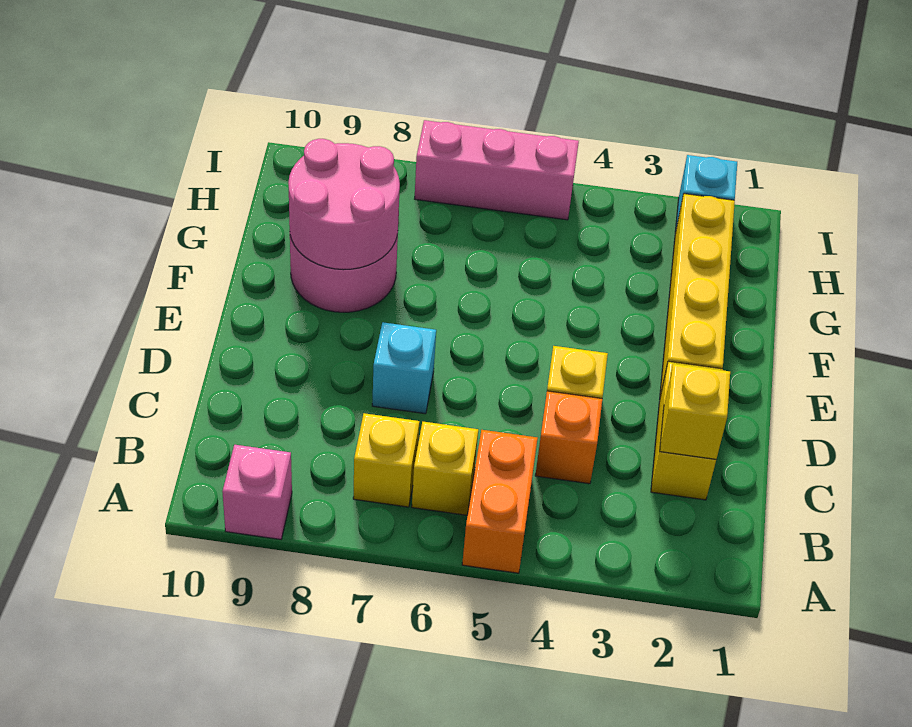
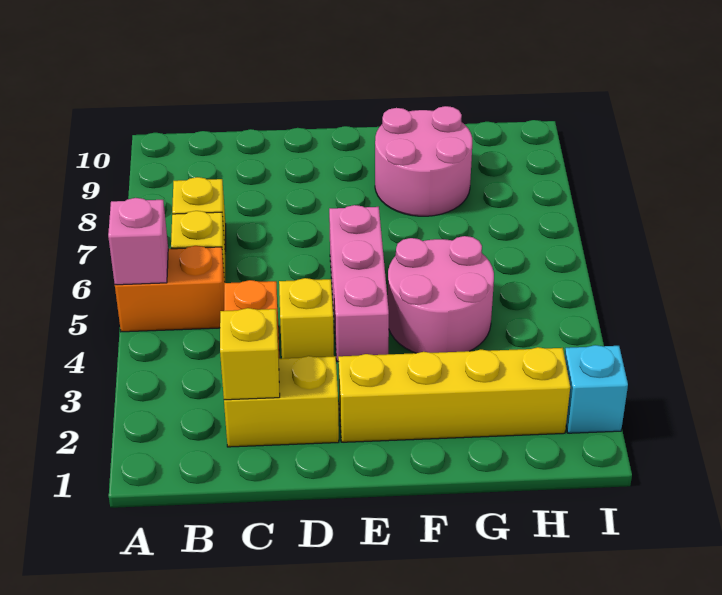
pink brick A9 level 1 -> pink brick A5 level 2
cyan brick D7 level 1 -> none
pink round brick F8:G9 level 2 -> pink round brick F4:G5 level 1
pink brick I5:I7 level 1 -> pink brick E4:E6 level 1

